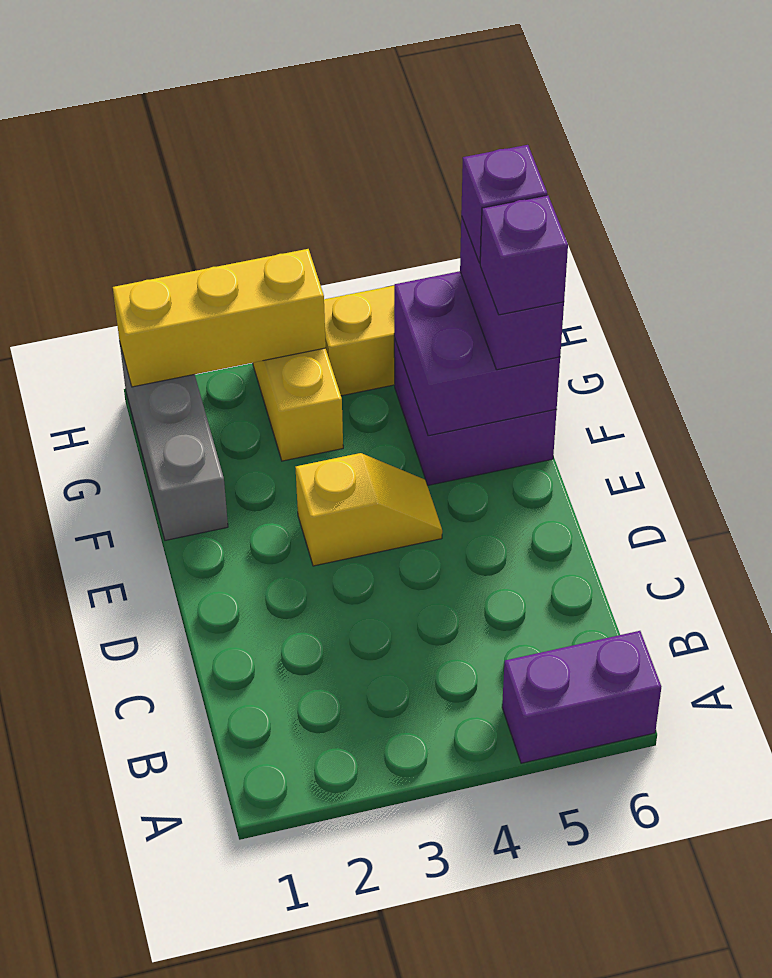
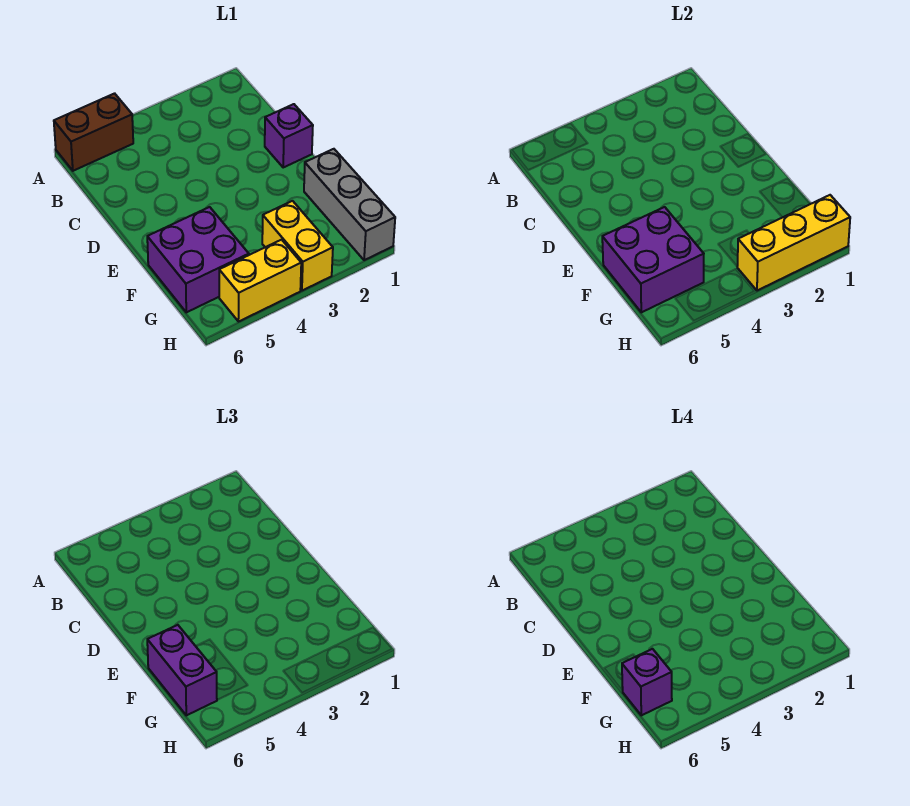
purple brick A5:A6 level 1 -> brown brick A5:A6 level 1
yellow slope E3:E4 level 1 top 3 -> none
purple brick F6 level 4 -> purple brick D1 level 1

